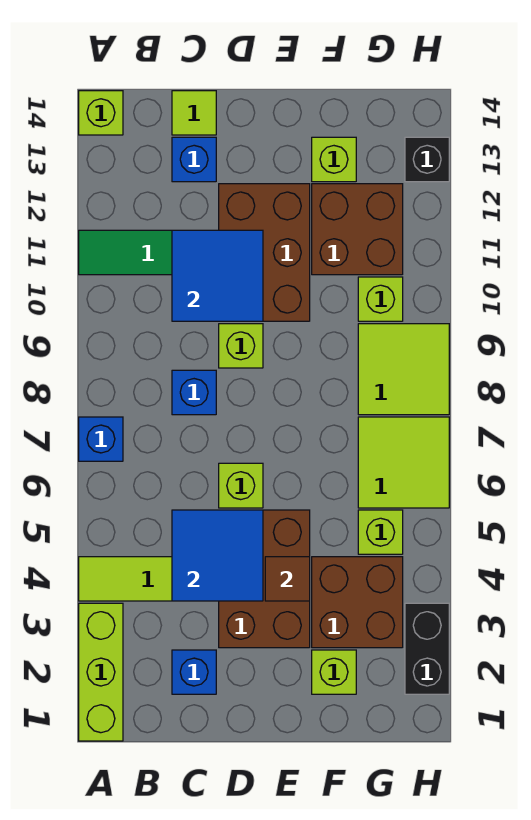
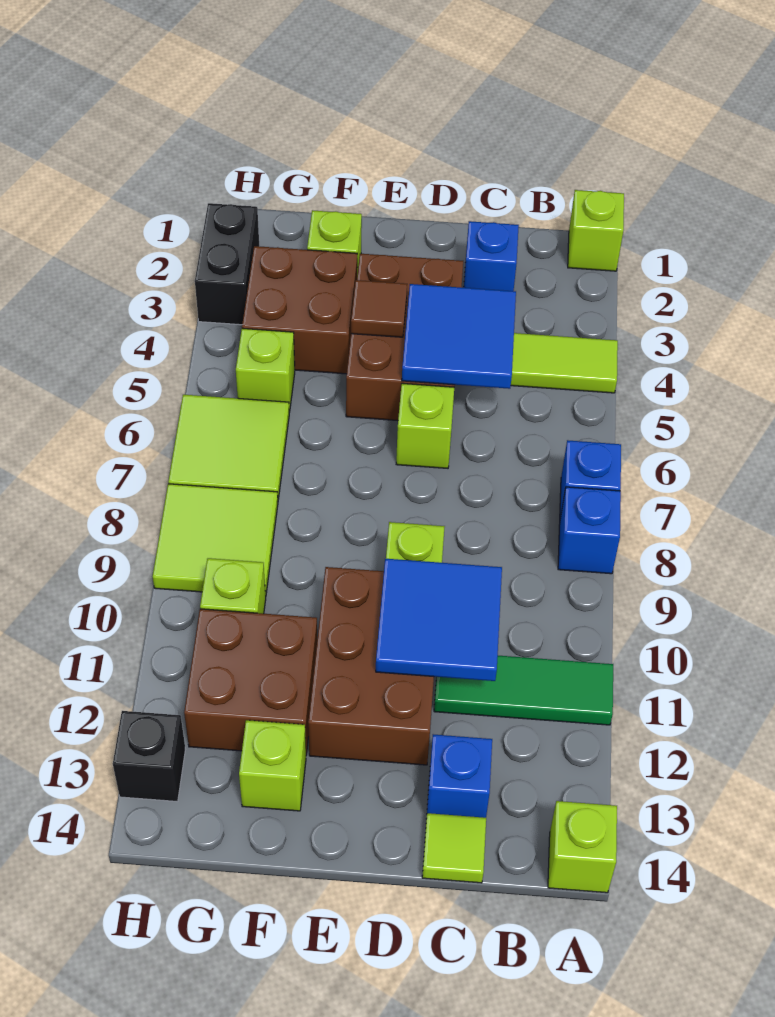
lime brick A1:A3 level 1 -> lime brick A1 level 1
blue brick C8 level 1 -> blue brick A8 level 1

